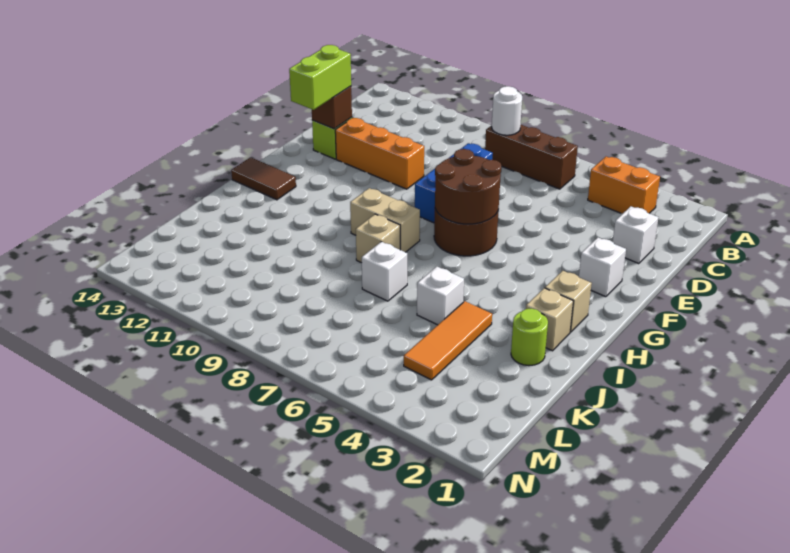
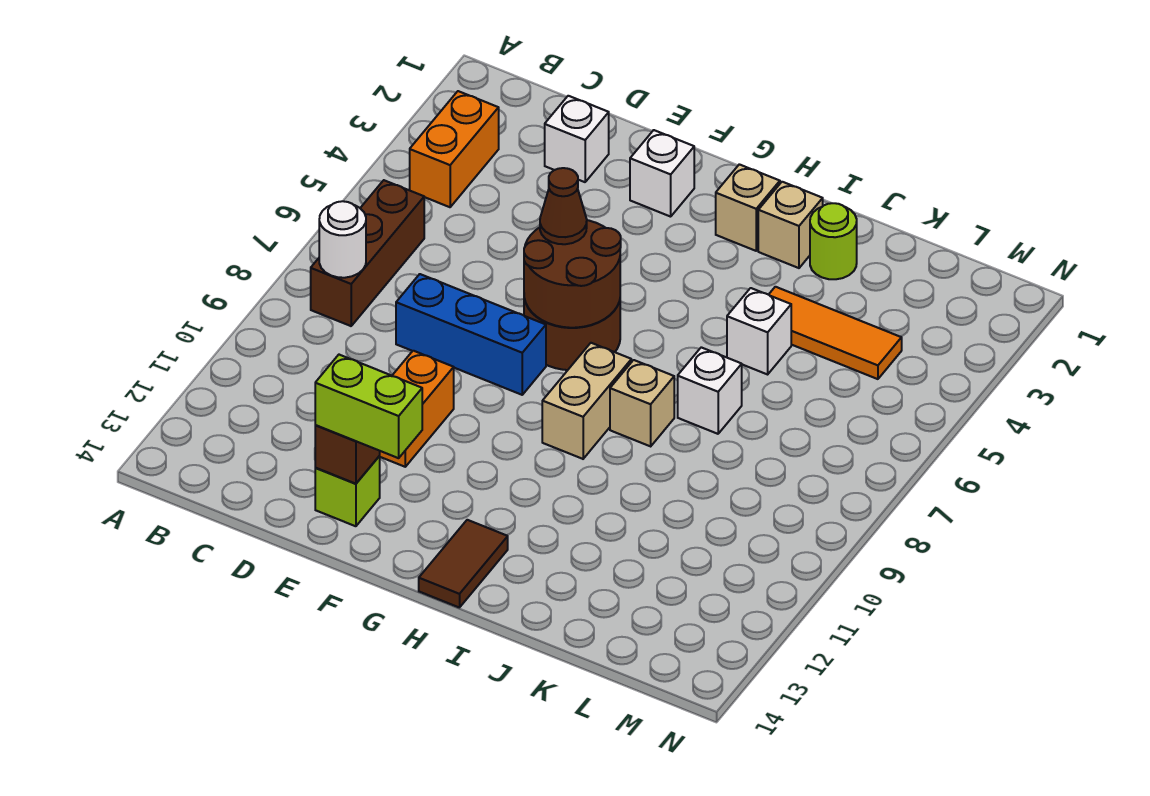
orange brick E10:E12 level 1 -> orange brick E10:E11 level 1
none -> brown cone F6 level 3

